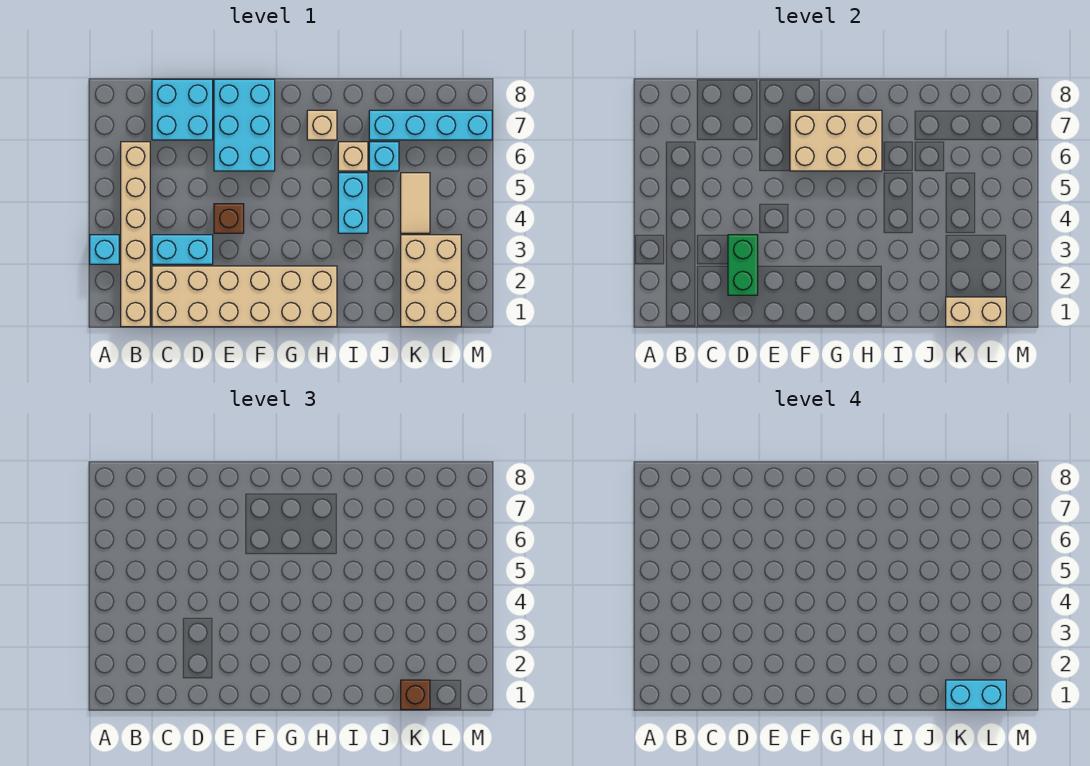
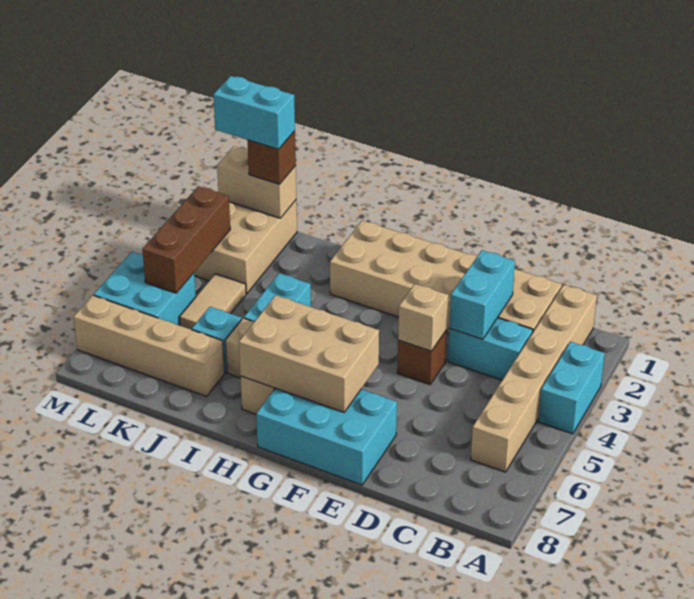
cyan brick A3 level 1 -> cyan brick A3:A4 level 1
cyan brick C7:D8 level 1 -> cyan brick L5:M6 level 1
green brick D2:D3 level 2 -> cyan brick D2:D3 level 2
none -> tan brick E4 level 2
cyan brick E6:F8 level 1 -> cyan brick E7:G8 level 1
cyan brick J7:M7 level 1 -> tan brick J7:M7 level 1
none -> brown brick L3:L5 level 2

